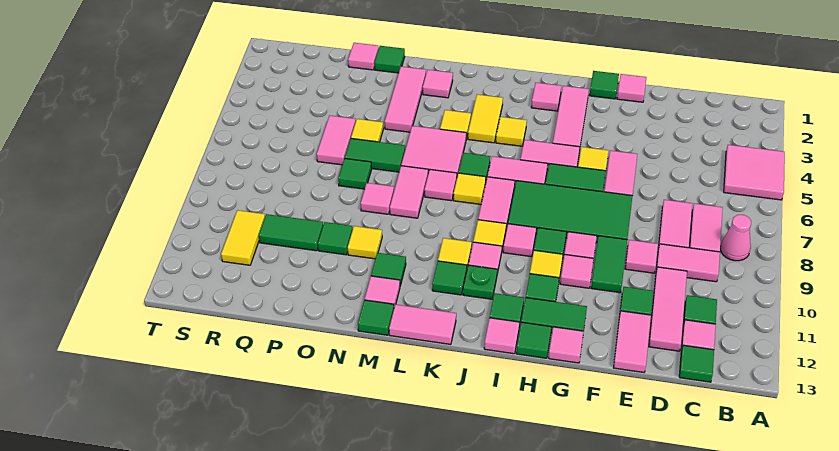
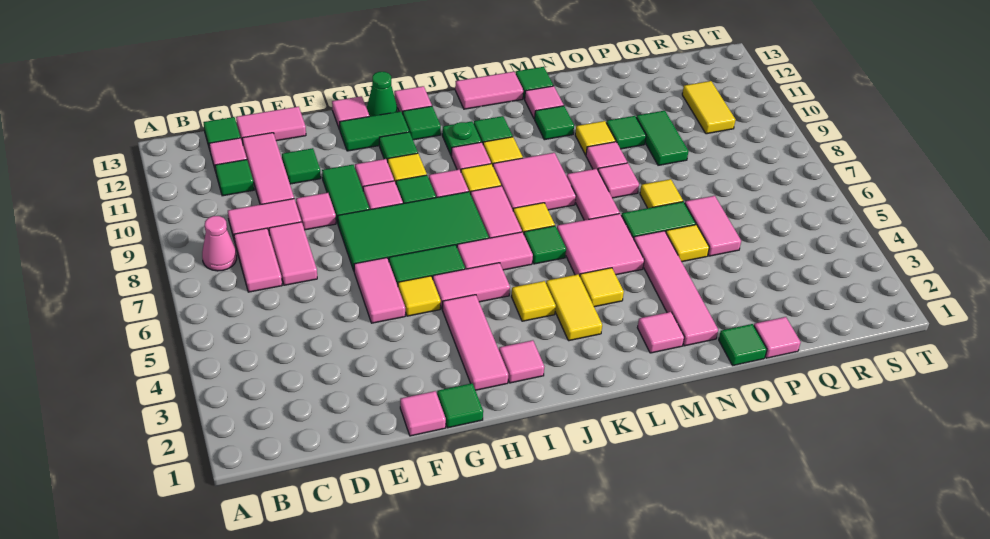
pink tile A4:B5 level 1 -> pink tile K8:L9 level 1
pink tile E12:E13 level 1 -> pink tile D13:E13 level 1
green tile H13 level 1 -> green cone H13 level 1
pink tile L7 level 1 -> pink tile N9 level 1
pink tile N2:N4 level 1 -> pink tile N2:N5 level 1
green tile O7 level 1 -> yellow tile O7 level 1
green tile P10:Q10 level 1 -> green tile P9:P10 level 1

